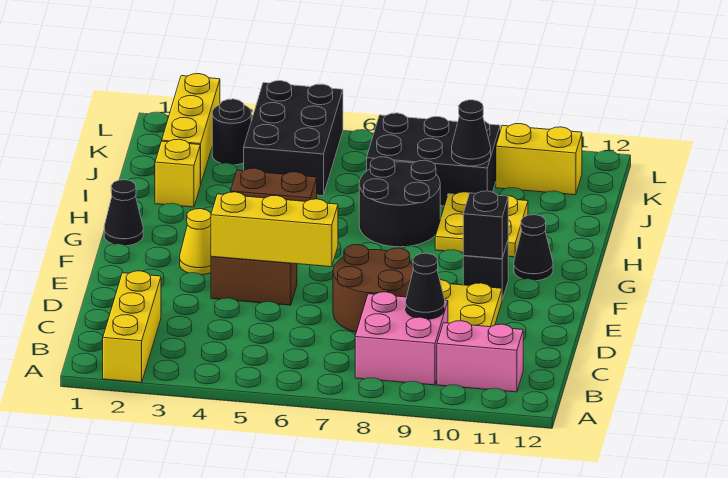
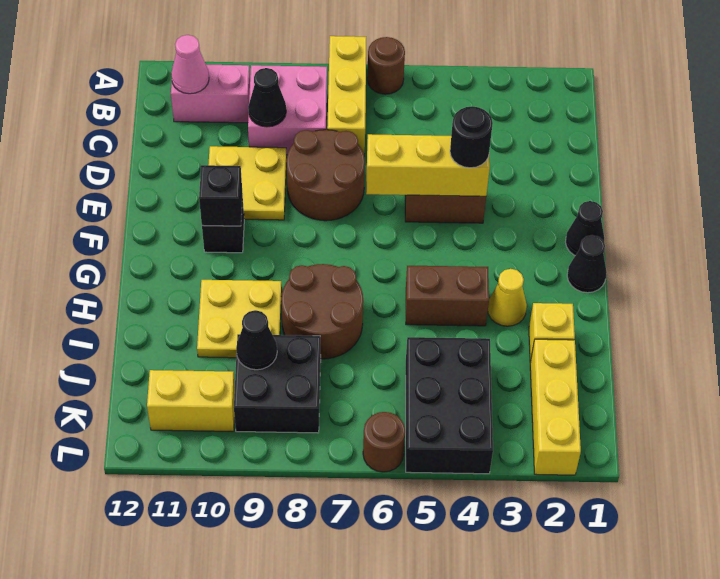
yellow brick A2:C2 level 1 -> yellow brick A7:C7 level 1
none -> brown round brick A6 level 1
none -> pink cone B11 level 2
yellow cone F3 level 1 -> yellow cone H3 level 1
black cone G11 level 1 -> black cone F1 level 1
black round brick H7:I8 level 1 -> brown round brick H7:I8 level 1
black brick J7:K9 level 1 -> black brick J8:K9 level 1
black round brick K3 level 1 -> black round brick E4 level 3
none -> brown round brick L6 level 1

